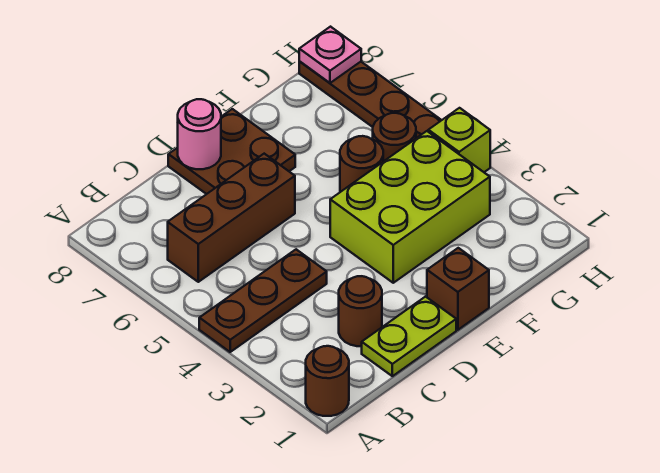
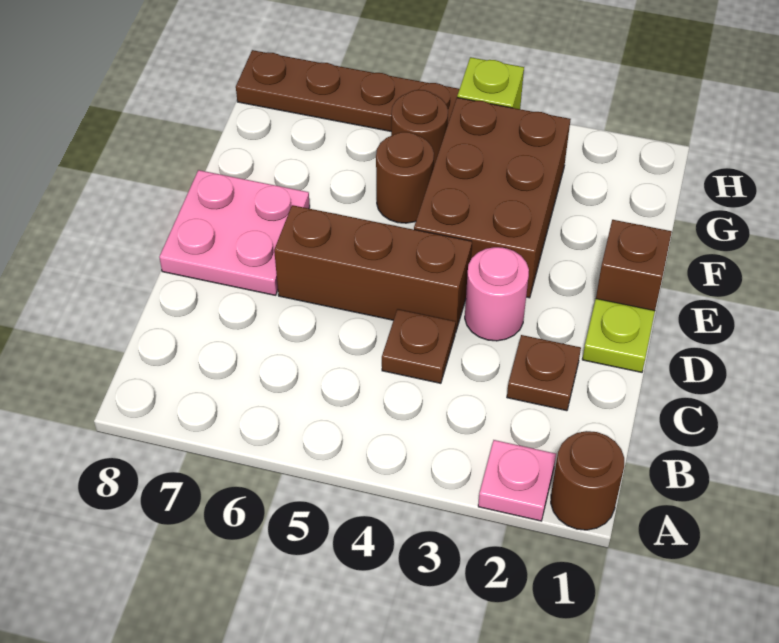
brown plate A4:C4 level 1 -> brown plate C4 level 1
brown brick B6:D6 level 1 -> brown brick D4:D6 level 1
lime plate C1:D1 level 1 -> lime plate D1 level 1
brown round brick C2 level 1 -> brown plate C2 level 1
brown plate D7:E8 level 1 -> pink plate D7:E8 level 1
pink round brick D8 level 2 -> pink round brick D3 level 1
lime brick E3:G4 level 1 -> brown brick E3:G4 level 1
pink plate H8 level 2 -> pink plate A2 level 1

